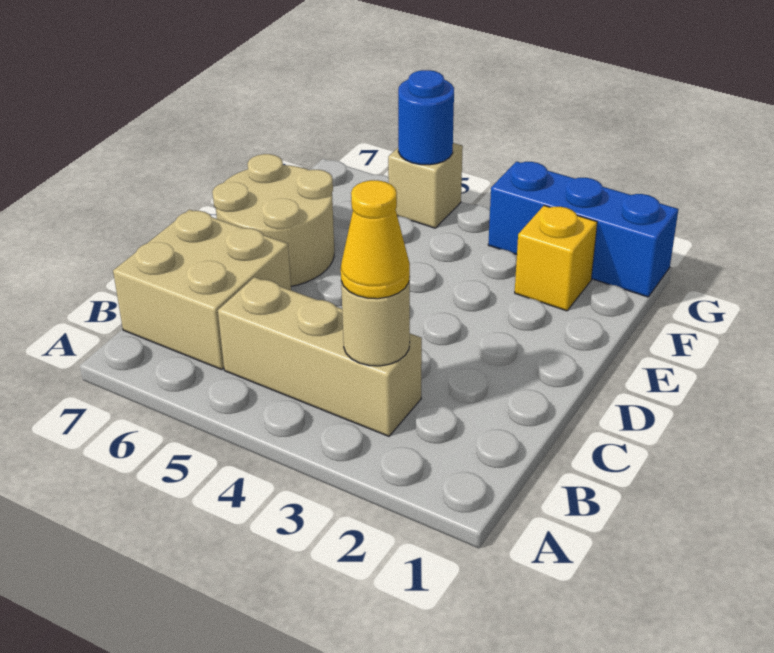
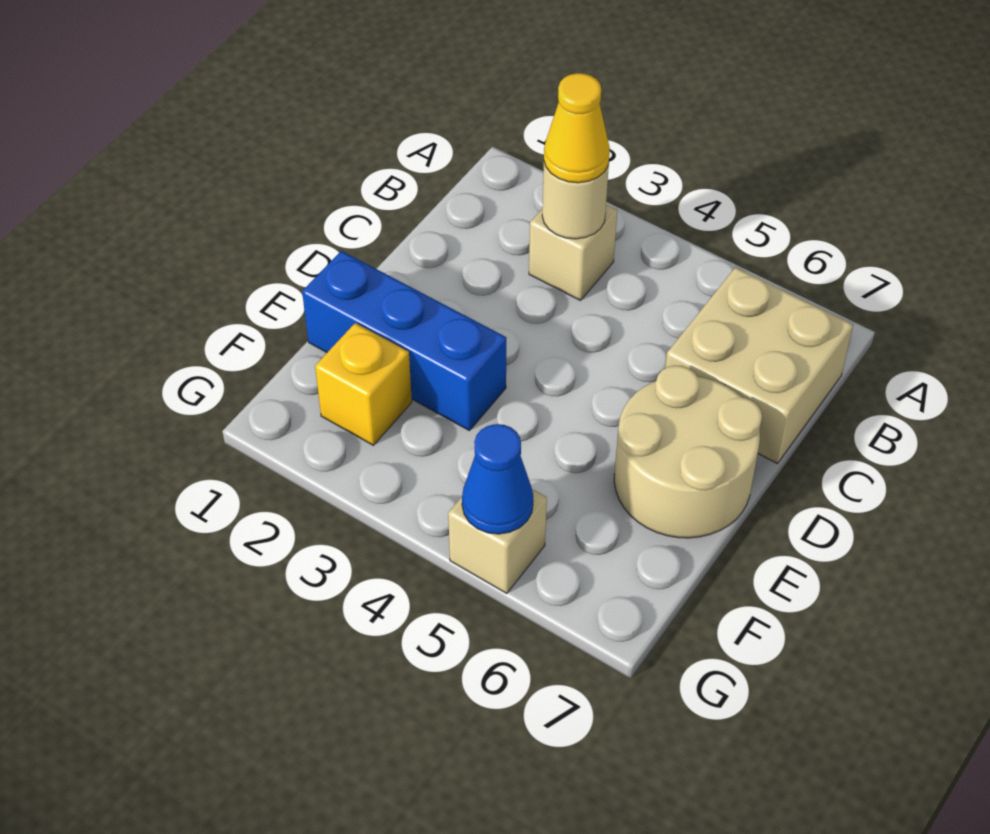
tan brick B3:B5 level 1 -> tan brick B3 level 1
blue brick G1:G3 level 1 -> blue brick E1:E3 level 1
blue round brick G5 level 2 -> blue cone G5 level 2

